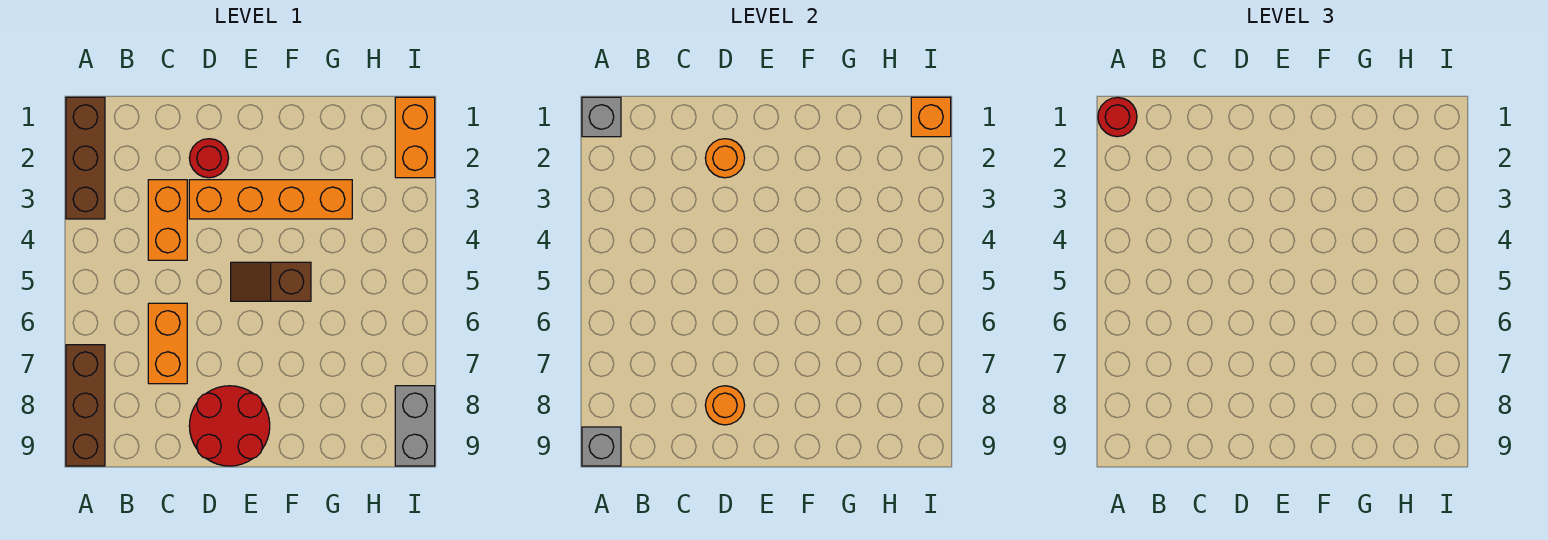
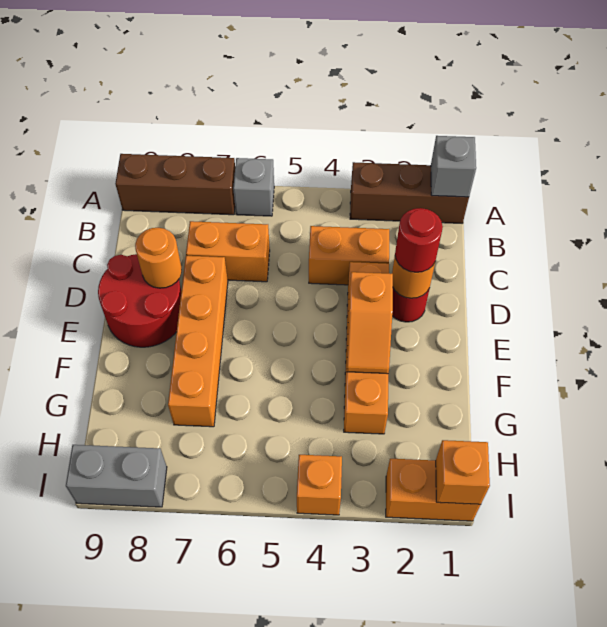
red round brick A1 level 3 -> red round brick D2 level 3
grey brick A9 level 2 -> grey brick A6 level 1
none -> orange brick D7:G7 level 1
none -> orange slope E3:F3 level 2 top E
brown slope E5:F5 level 1 top F -> none
none -> orange brick I4 level 1

